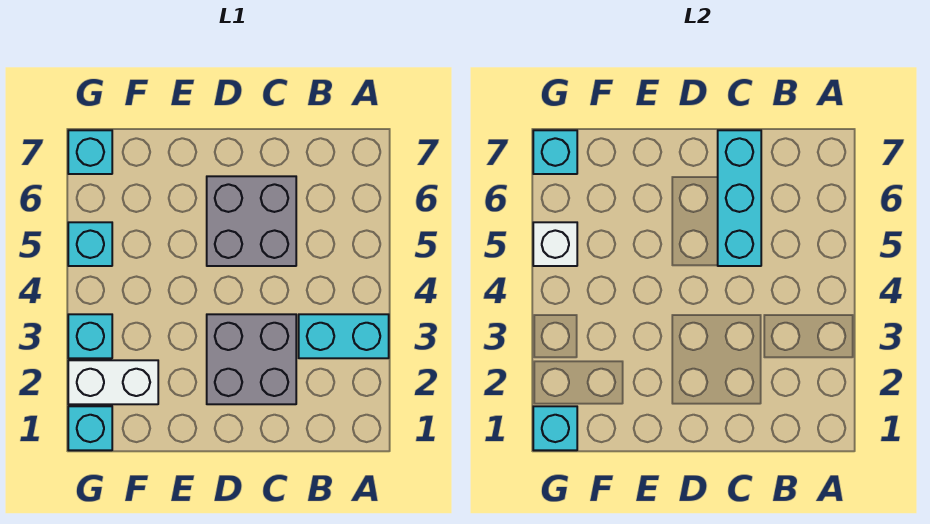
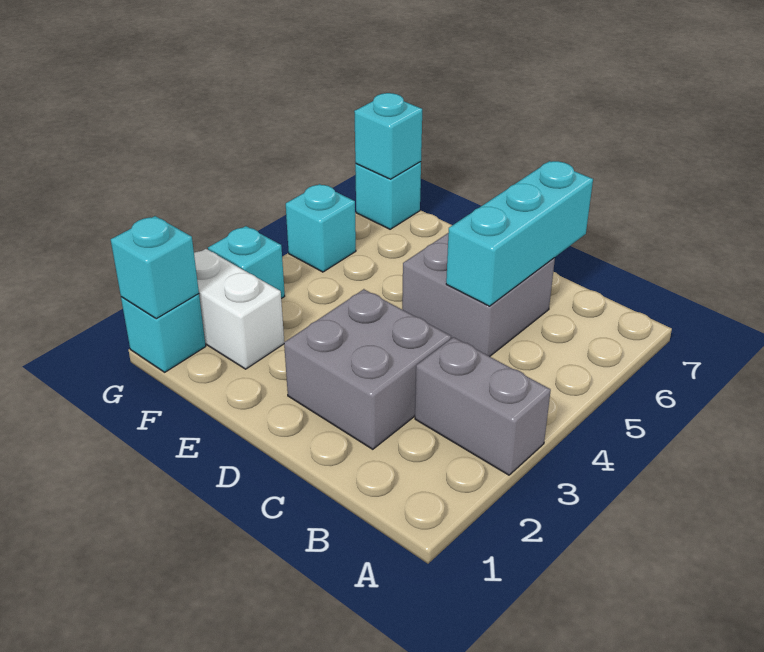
cyan brick A3:B3 level 1 -> grey brick A3:B3 level 1
white brick G5 level 2 -> none

